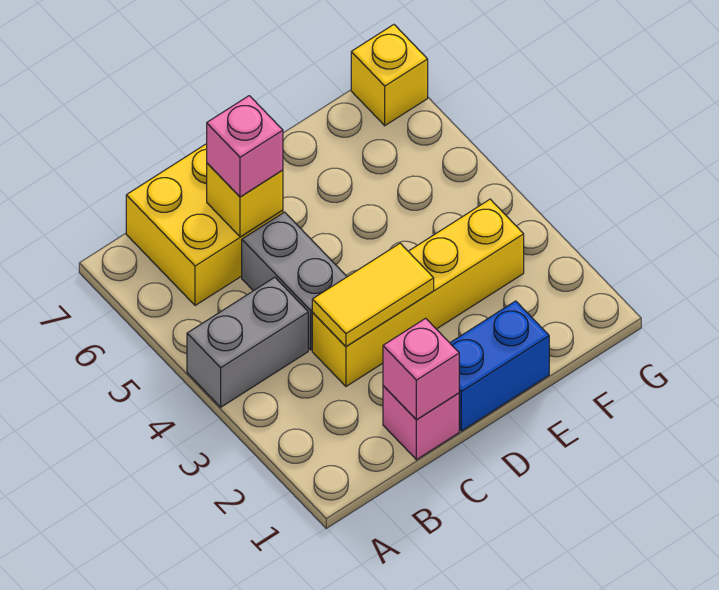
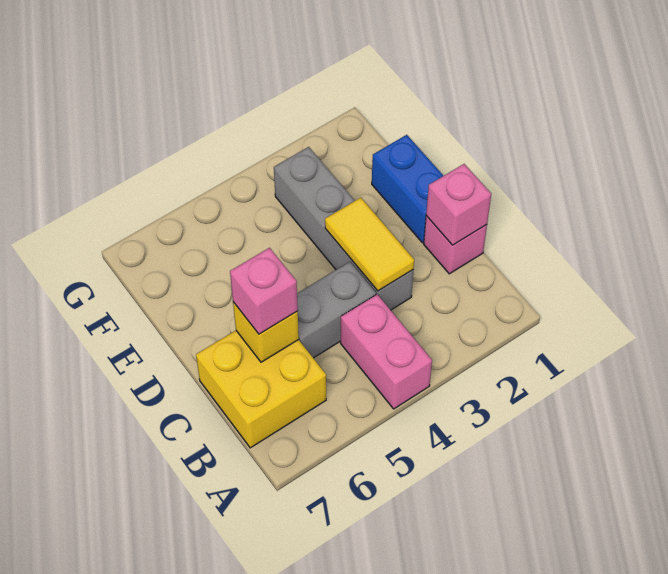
grey brick A4:B4 level 1 -> pink brick A4:B4 level 1
yellow brick C3:F3 level 1 -> grey brick C3:F3 level 1
yellow brick G7 level 1 -> none

